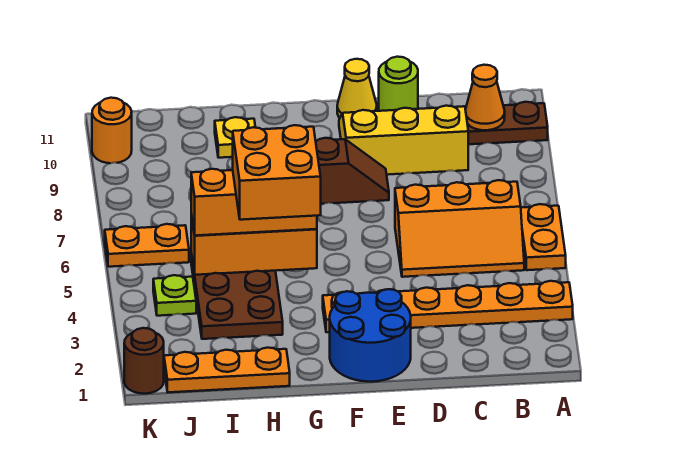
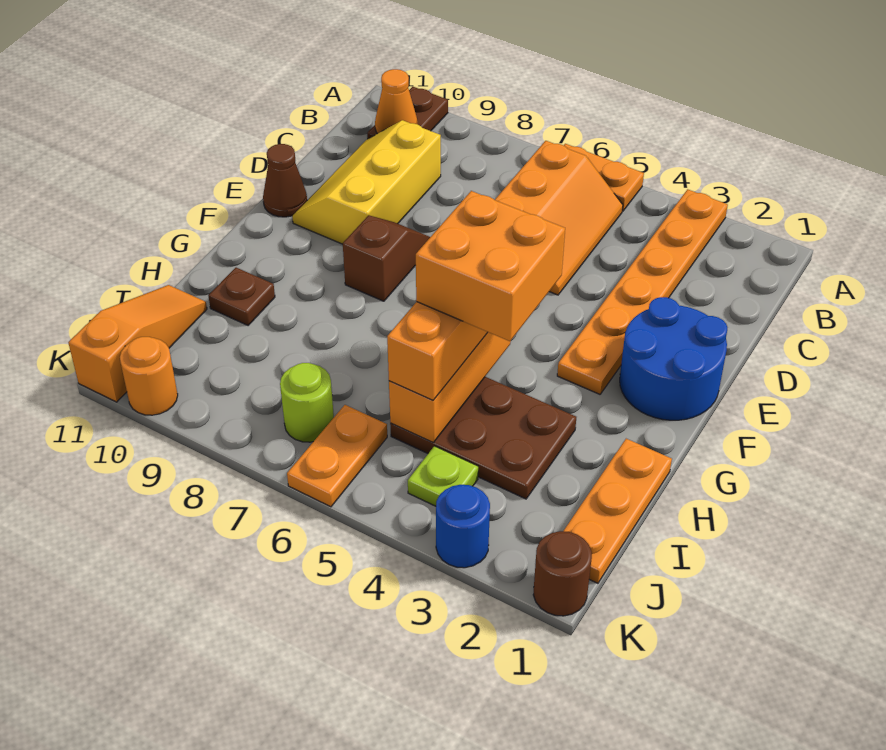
lime round brick D11 level 1 -> lime round brick J7 level 1
yellow cone E11 level 1 -> brown cone E11 level 1
yellow plate H10 level 1 -> brown plate H10 level 1
none -> orange slope I11:K11 level 1 top K
none -> blue round brick K3 level 1

